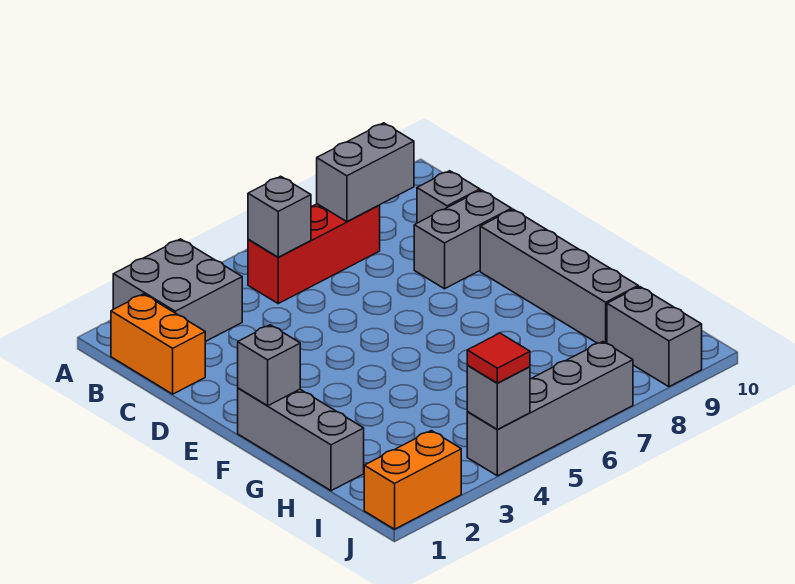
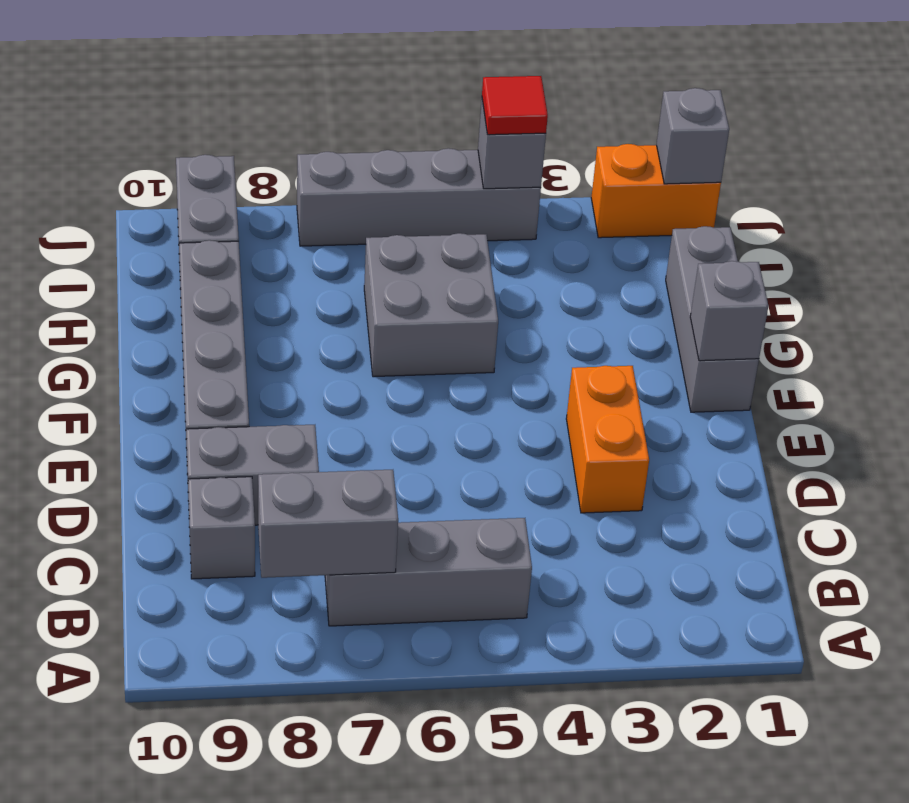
grey brick A2:B3 level 1 -> grey brick G5:H6 level 1
orange brick B1:C1 level 1 -> orange brick D3:E3 level 1
red brick B5:B7 level 1 -> grey brick B5:B7 level 1
grey brick B5 level 2 -> grey brick J1 level 2

